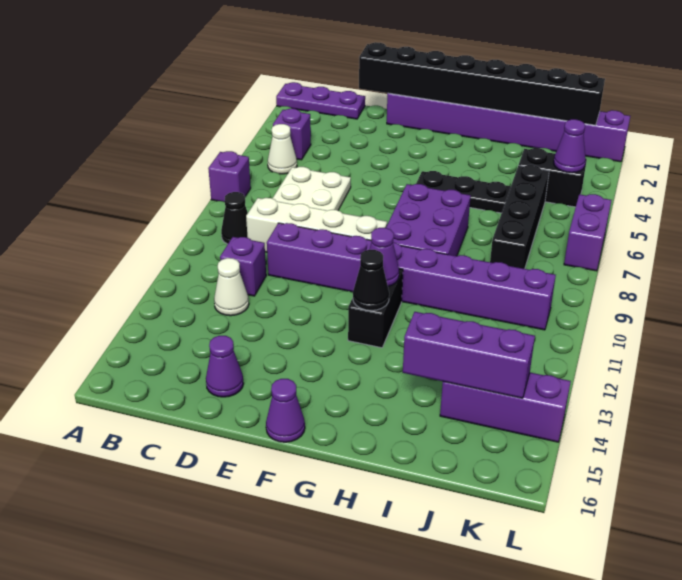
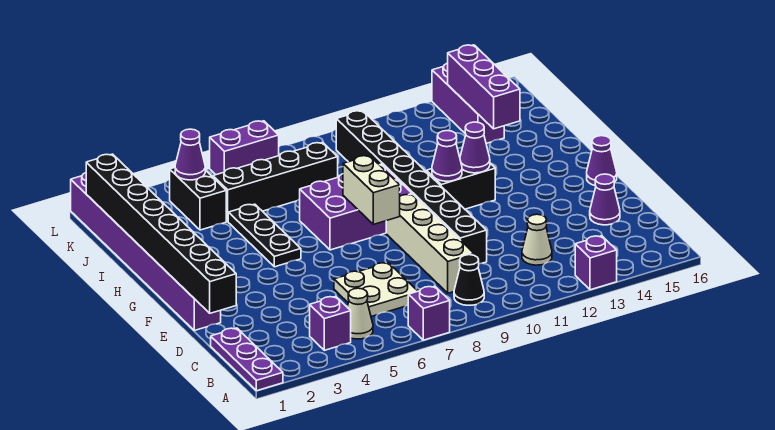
purple brick C11 level 1 -> purple brick A13 level 1
purple brick D10:K10 level 1 -> black brick D10:K10 level 1
none -> white brick F8:G8 level 2
black cone G12 level 2 -> purple cone G12 level 2

